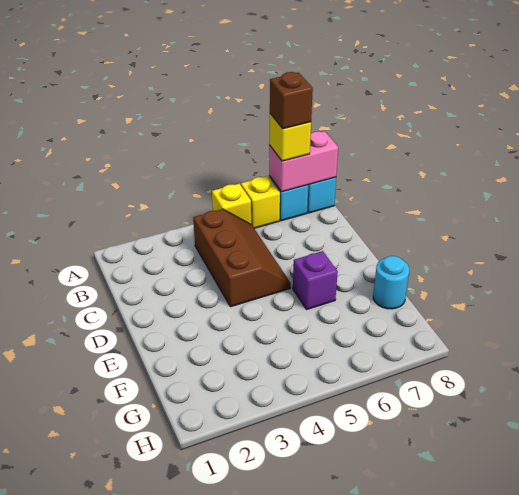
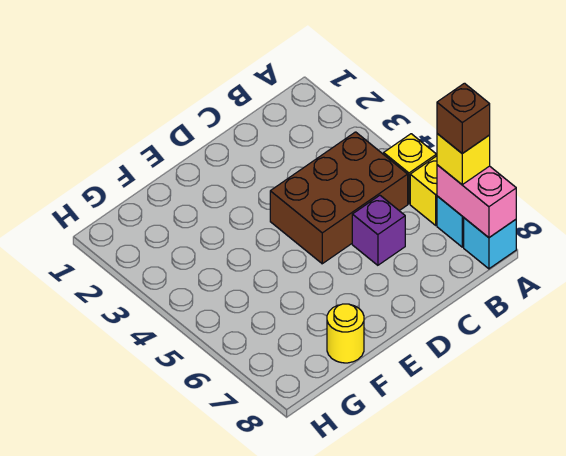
brown slope B4:D5 level 1 top 4 -> brown brick B4:D5 level 1
purple brick E6 level 1 -> purple brick C6 level 1
cyan round brick F8 level 1 -> yellow round brick F8 level 1

